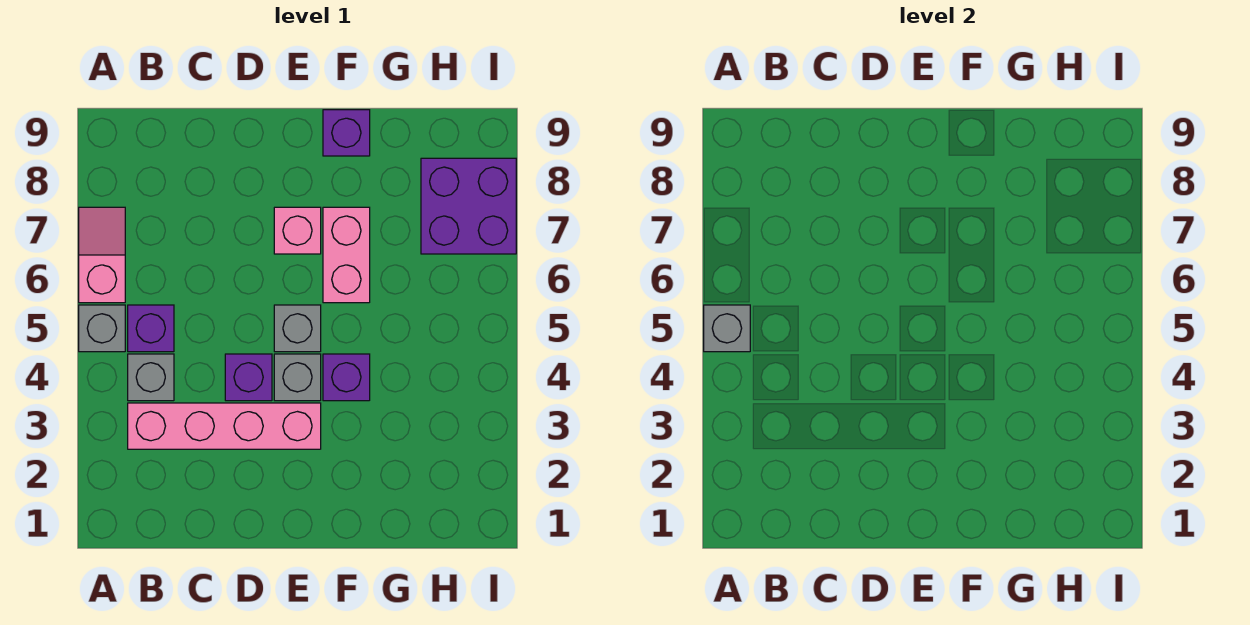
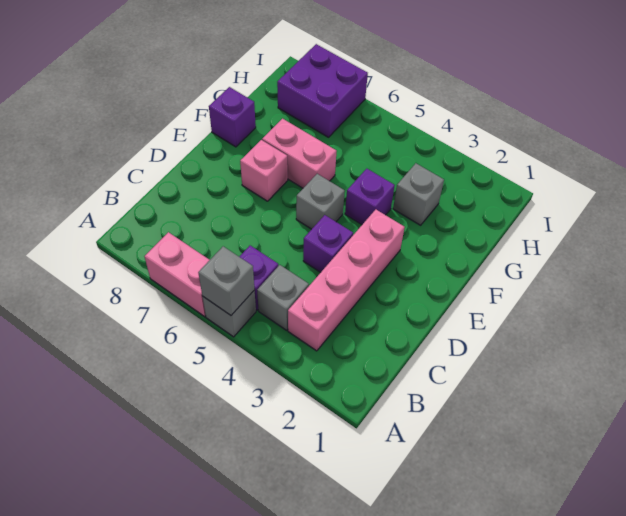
pink slope A6:A7 level 1 top 6 -> pink brick A6:A7 level 1
grey brick E4 level 1 -> grey brick G3 level 1

